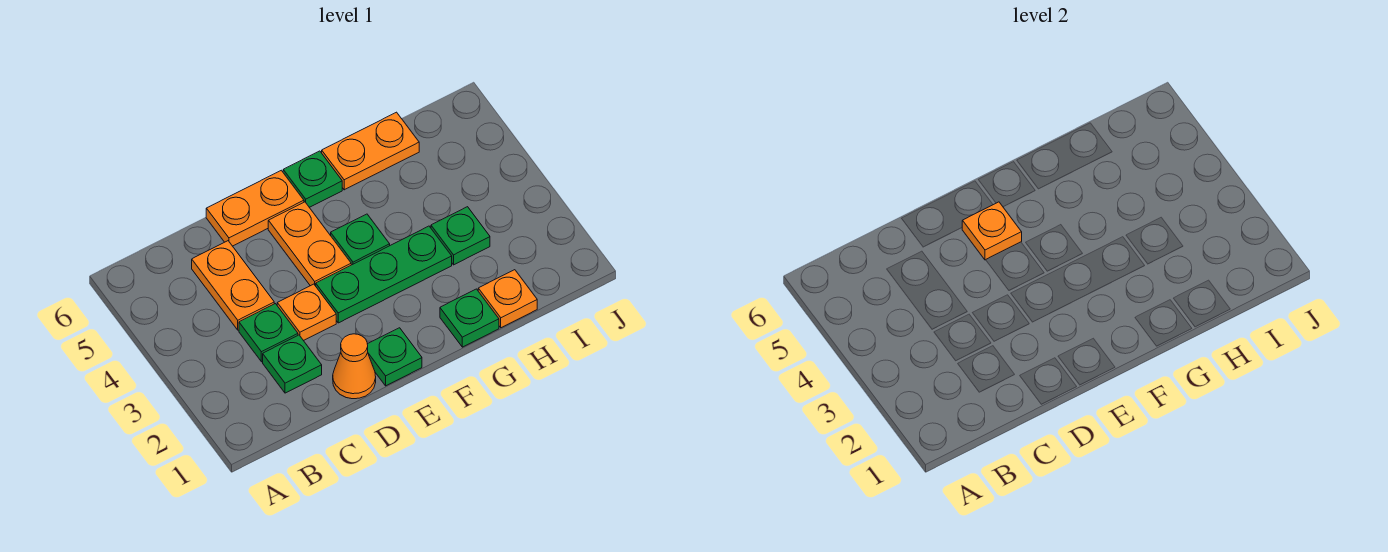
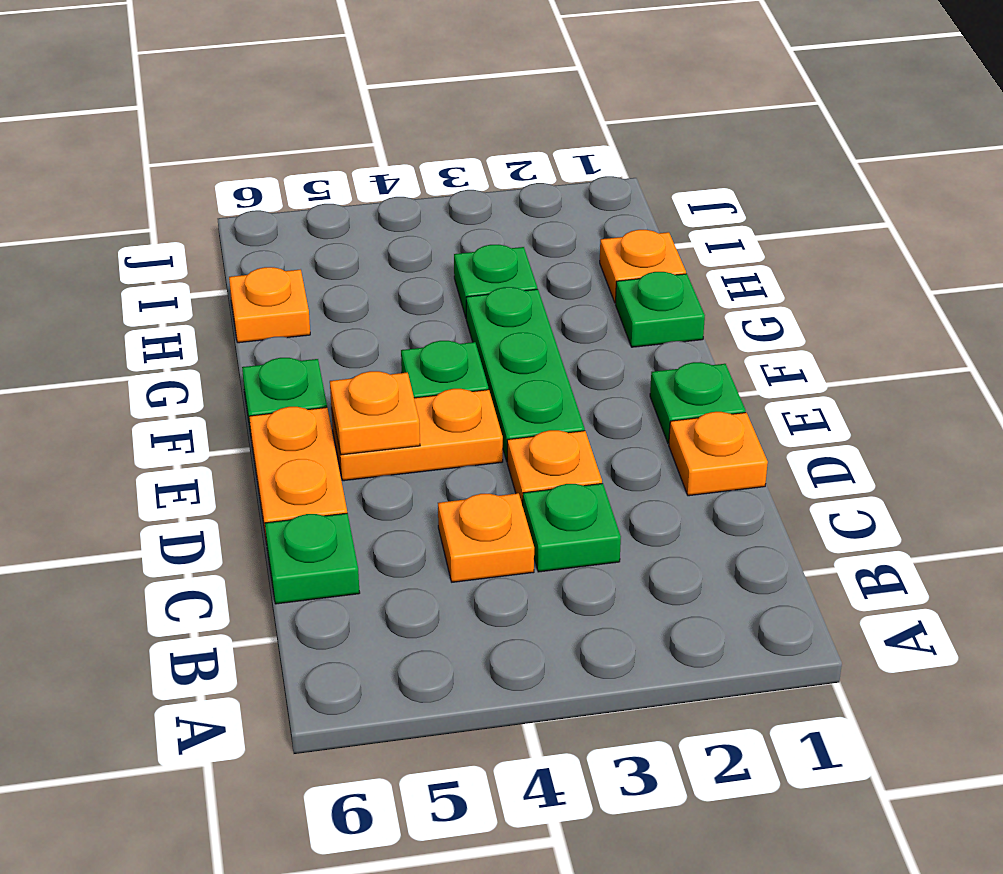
green plate C2 level 1 -> green plate C6 level 1
orange plate C4:C5 level 1 -> orange plate C4 level 1
orange cone D1 level 1 -> orange plate D1 level 1
orange plate G6:H6 level 1 -> orange plate H6 level 1

